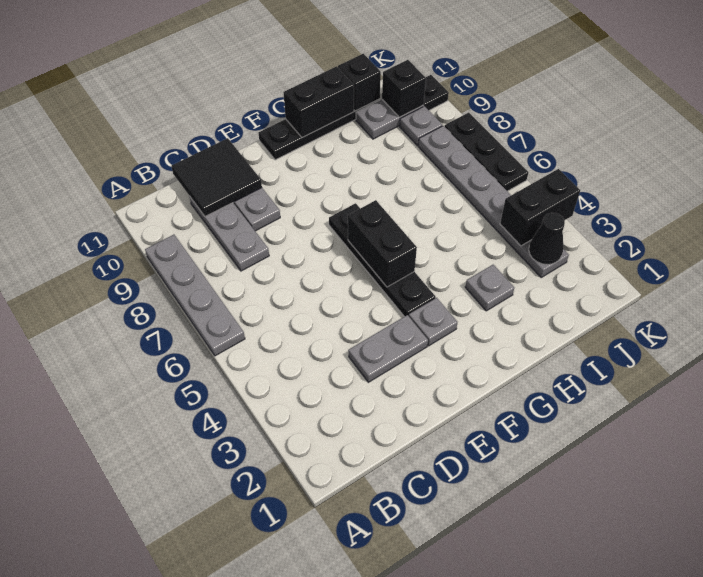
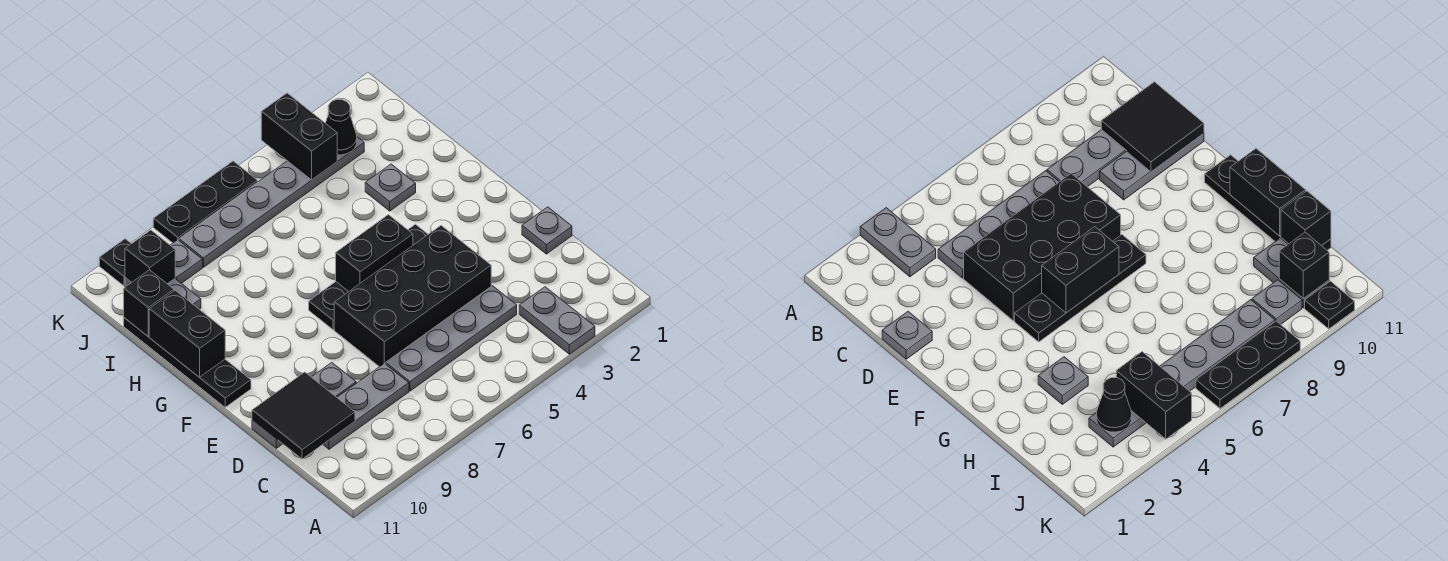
grey plate A6:A9 level 1 -> grey plate C4:C7 level 1
grey plate D3:E3 level 1 -> grey plate A3:B3 level 1
none -> black brick D4:E7 level 1
grey plate F3 level 1 -> grey plate D1 level 1

